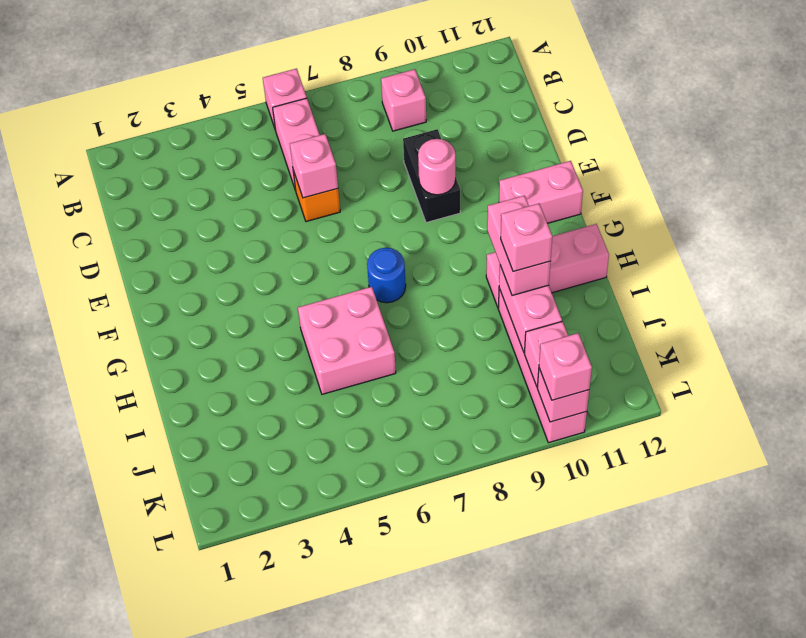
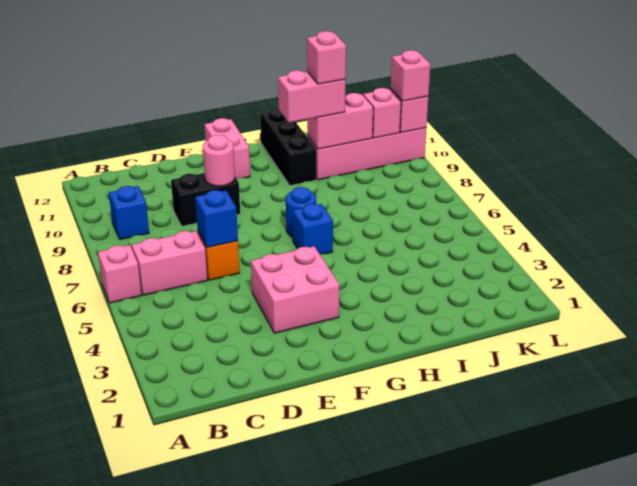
pink brick B9 level 1 -> blue brick B9 level 1
pink brick D6 level 2 -> blue brick D6 level 2
none -> blue brick G6 level 1
pink brick H5:I6 level 1 -> pink brick E3:F4 level 1
pink brick H10:H12 level 1 -> black brick H10:H12 level 1

